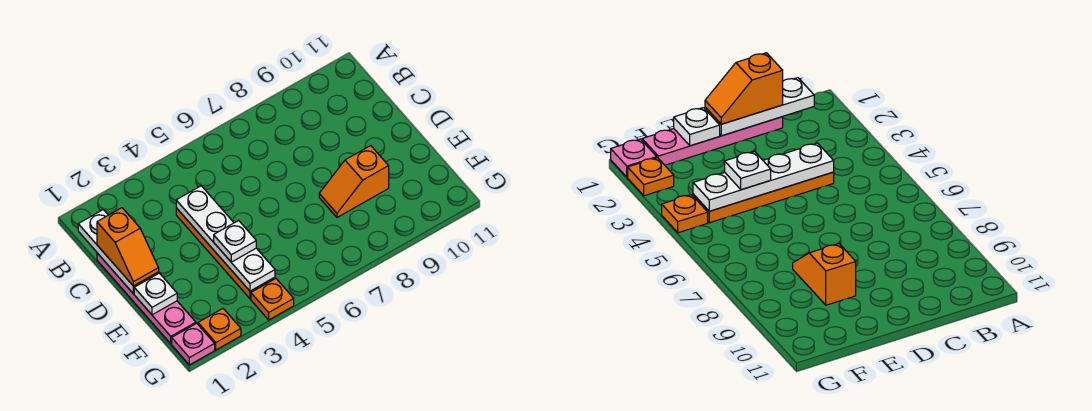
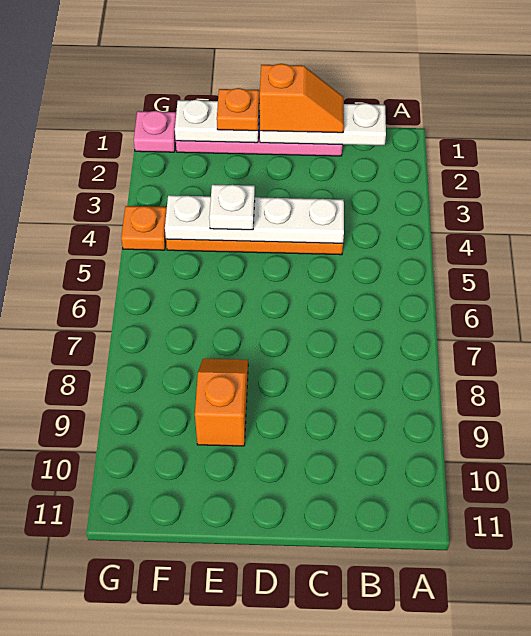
orange slope C1:D1 level 3 top C -> orange slope C1:D1 level 3 top D
white plate E1 level 2 -> white plate E1:F1 level 2
orange plate G2 level 1 -> orange plate E1 level 3

